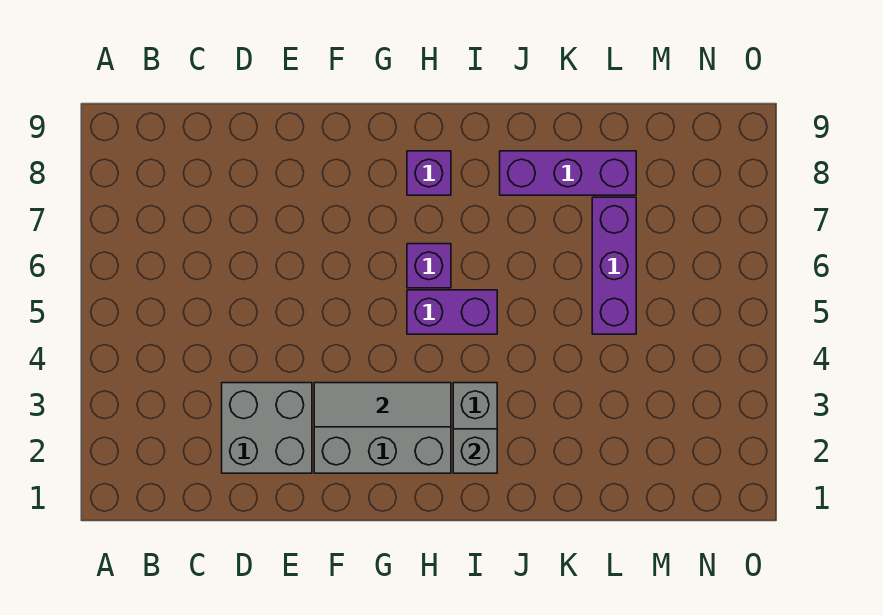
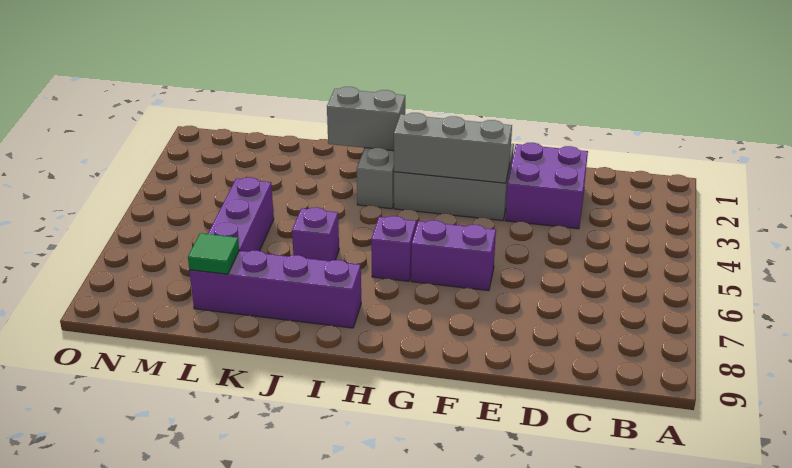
grey brick D2:E3 level 1 -> purple brick D2:E3 level 1
grey tile F3:H3 level 2 -> grey brick F3:H3 level 2
purple brick H5:I5 level 1 -> purple brick F6:G6 level 1
purple brick H8 level 1 -> purple brick J6 level 1
grey brick I2 level 2 -> grey brick I2:J2 level 2
purple brick J8:L8 level 1 -> purple brick I8:L8 level 1
none -> green tile L8 level 2

